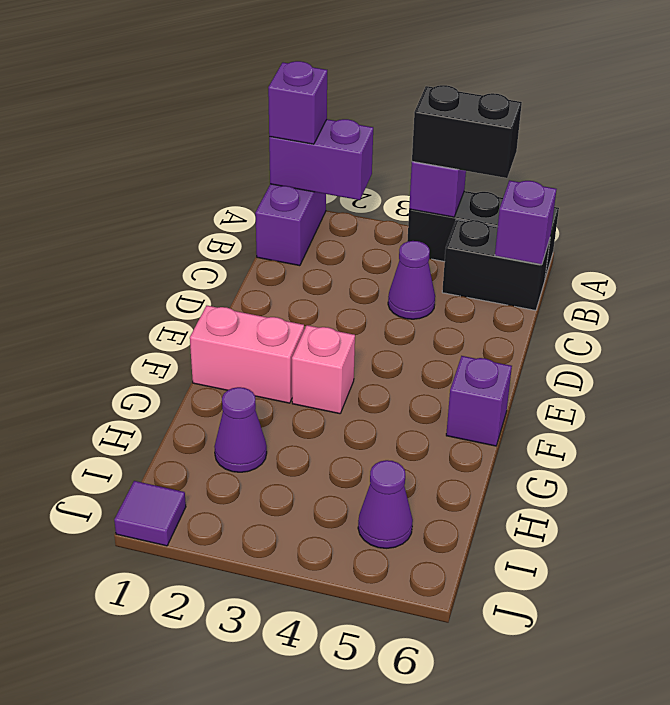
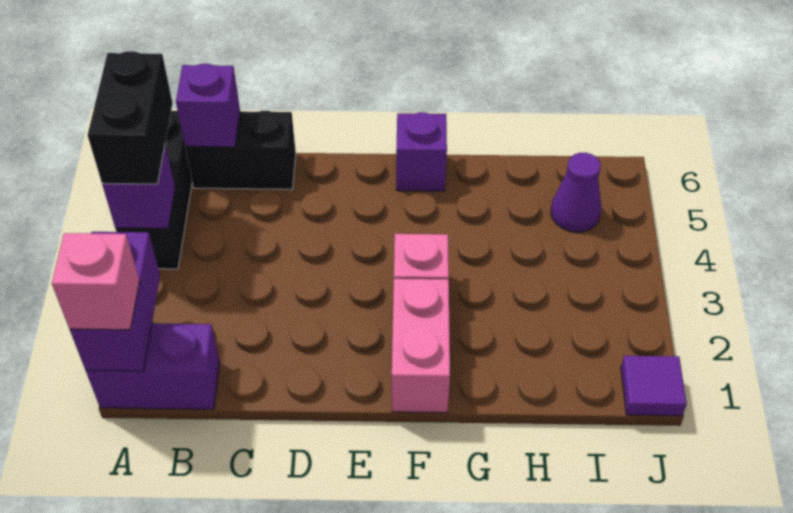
purple brick A1 level 3 -> pink brick A1 level 3
black brick B5:B6 level 1 -> black brick B6:C6 level 1
purple cone C4 level 1 -> none
purple cone H2 level 1 -> none

